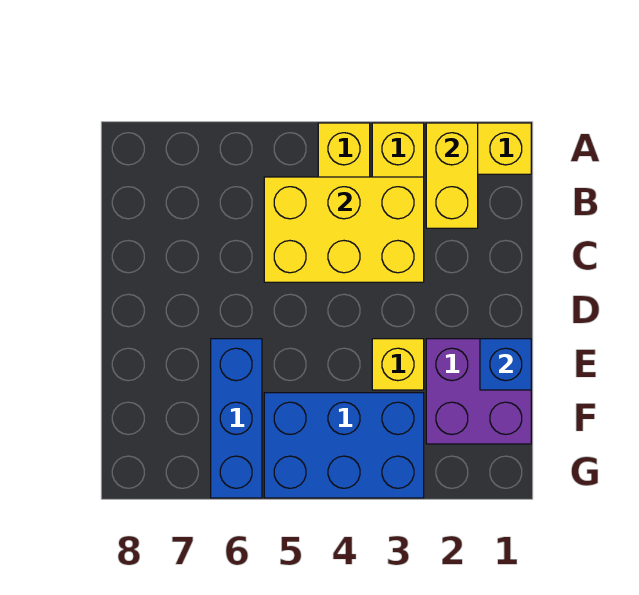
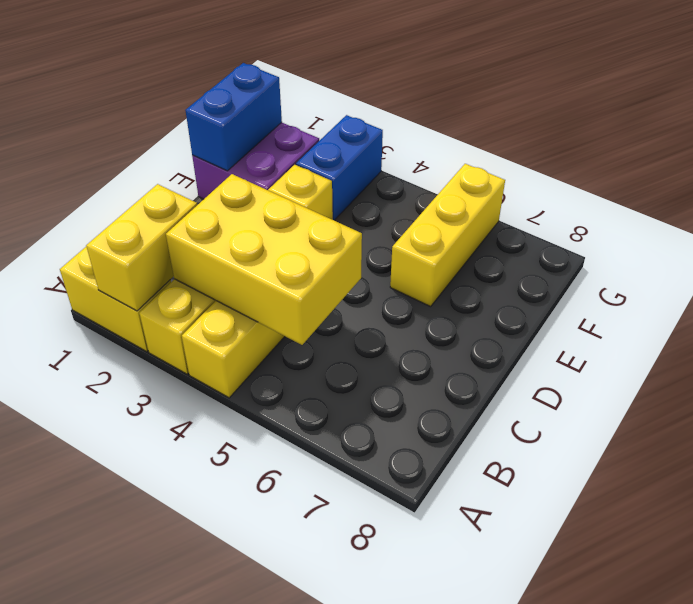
blue brick E1 level 2 -> blue brick E1:F1 level 2
blue brick E6:G6 level 1 -> yellow brick E6:G6 level 1
blue brick F3:G5 level 1 -> blue brick F3:G3 level 1

